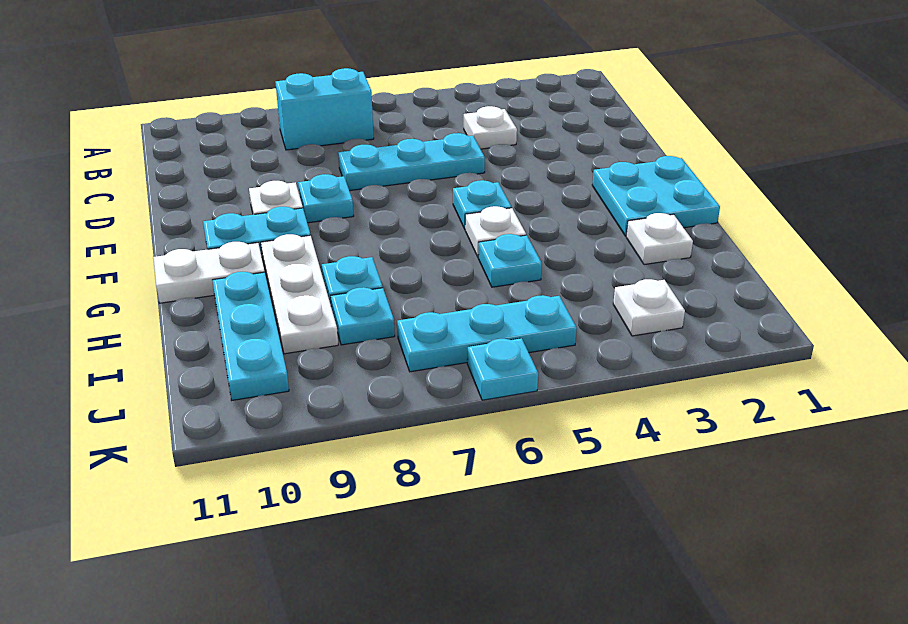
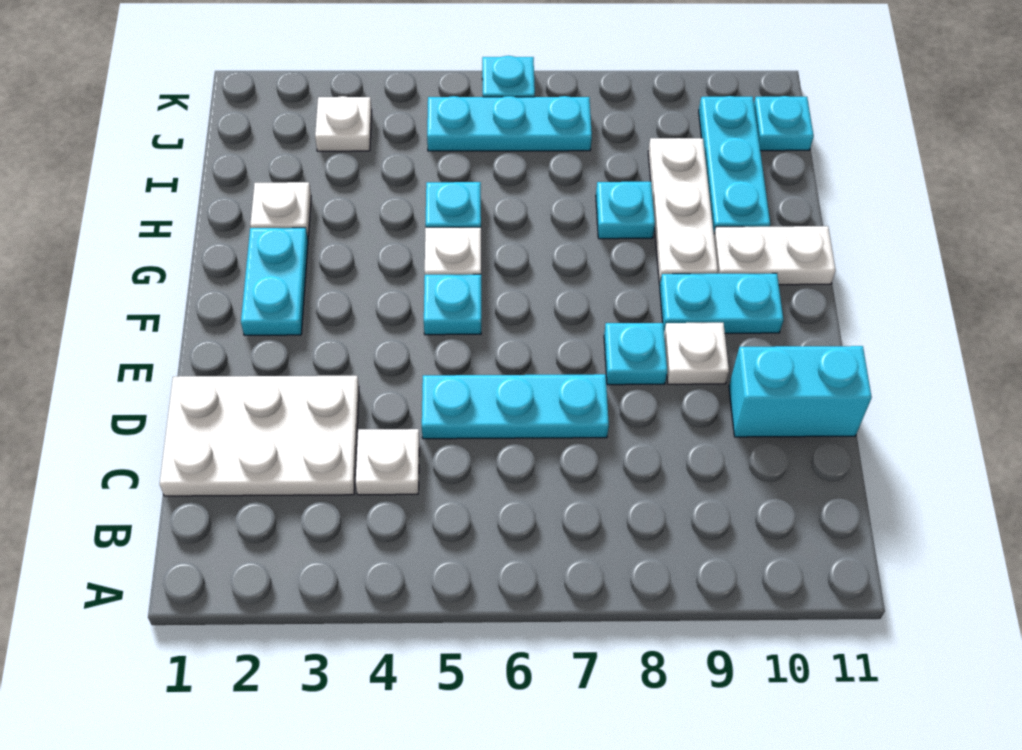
cyan brick B7:B8 level 1 -> cyan brick D10:D11 level 1
none -> white plate C1:D3 level 1
cyan plate F1:G2 level 1 -> cyan plate F2:G2 level 1
cyan plate I8 level 1 -> cyan plate J11 level 1

